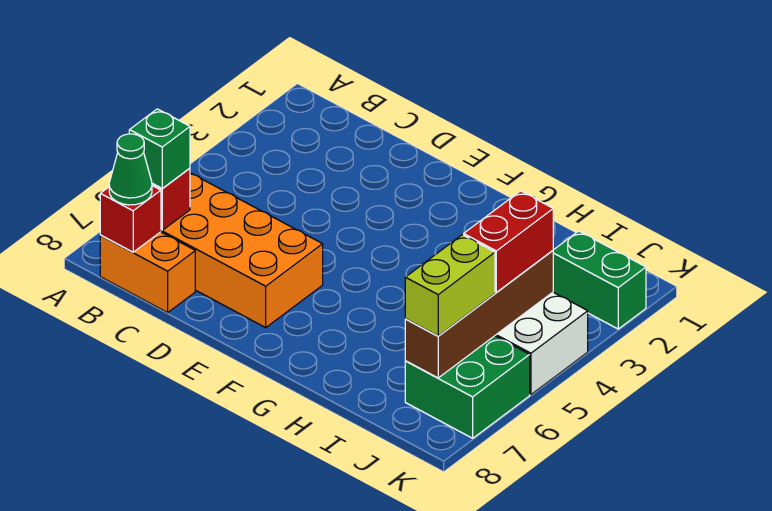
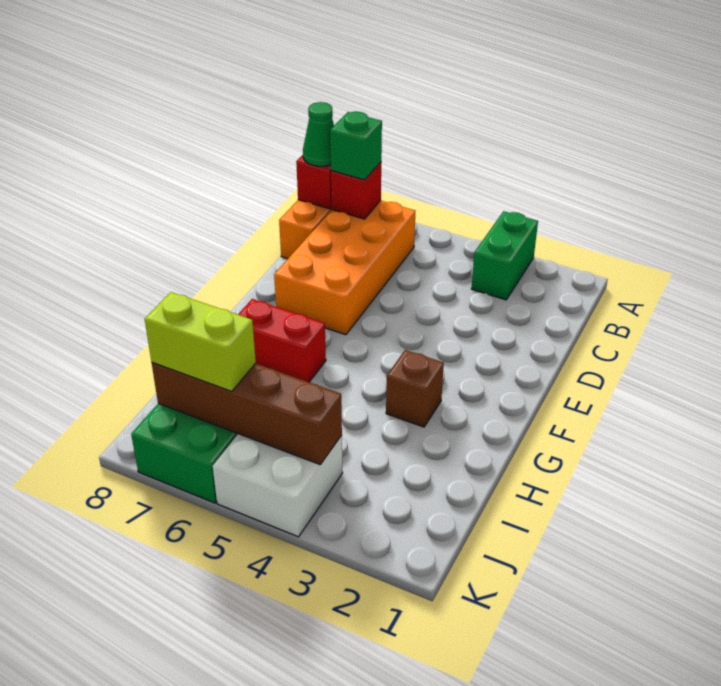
none -> brown brick G3 level 1
green brick J2:K2 level 1 -> green brick A3:B3 level 1
red brick J4:J5 level 3 -> red brick G6:G7 level 1

